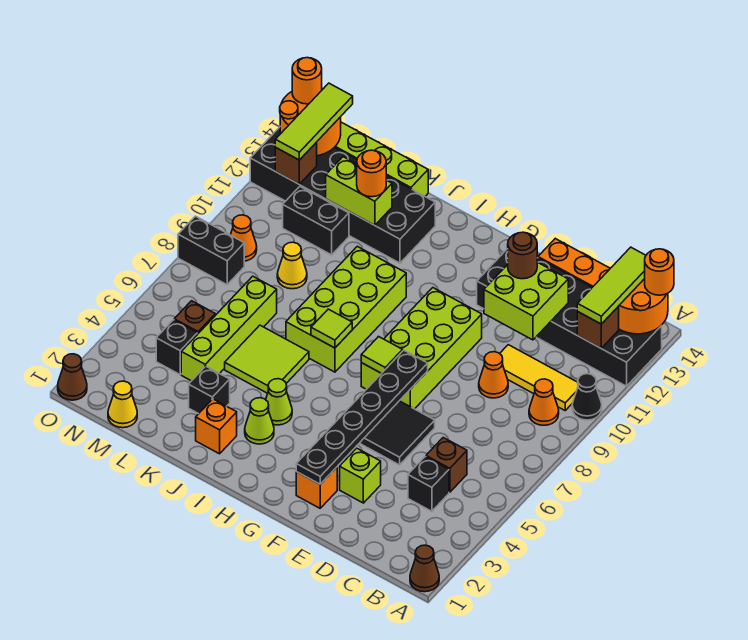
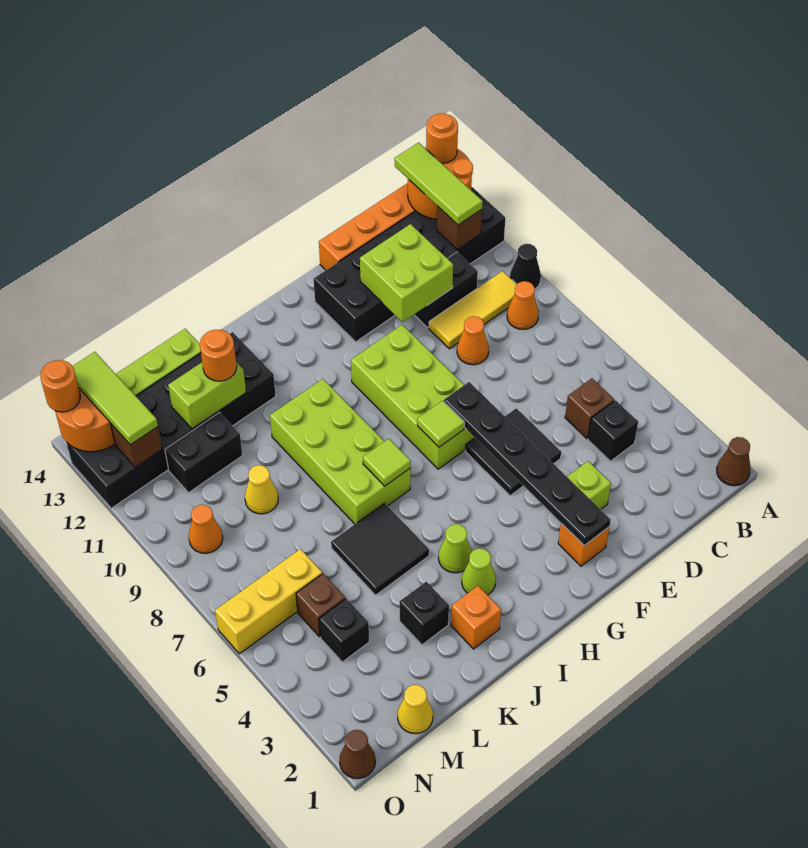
brown round brick E12 level 3 -> none
lime tile J5:K6 level 1 -> black tile J5:K6 level 1
lime brick L4:L7 level 1 -> none
none -> yellow brick M6:O6 level 1
black brick N8:O8 level 1 -> black brick C11:D11 level 1

